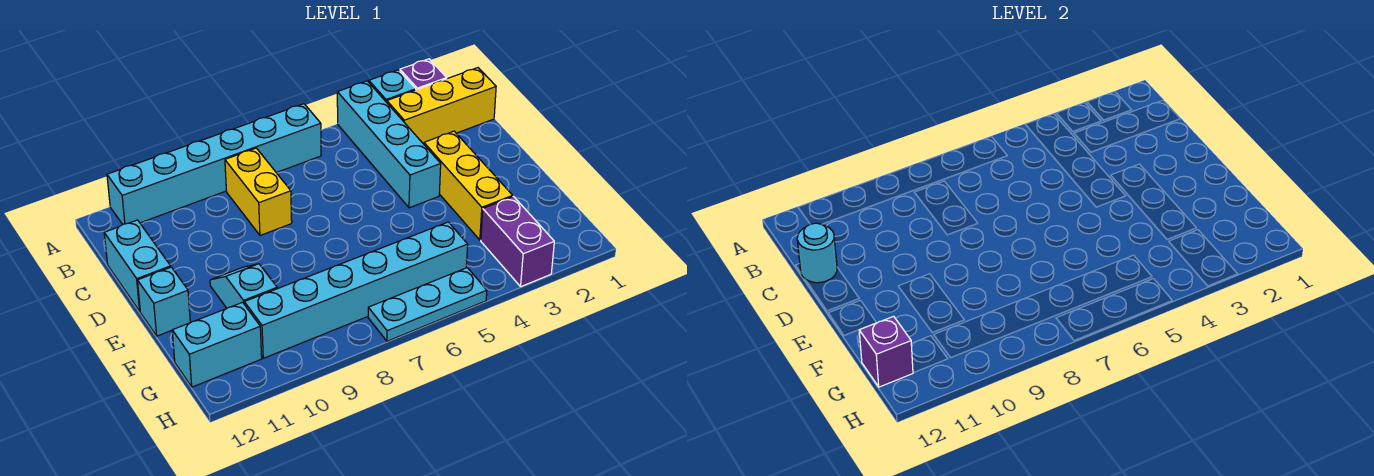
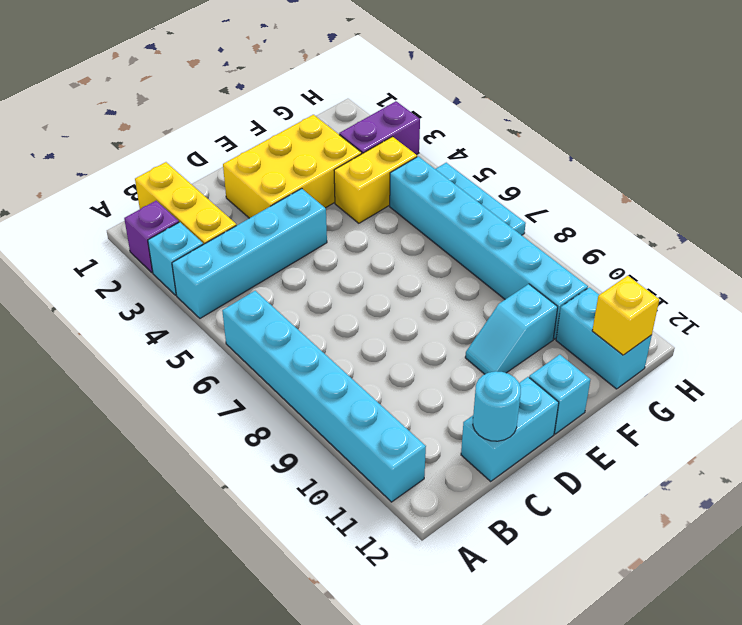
yellow brick B8:C8 level 1 -> yellow brick F4:G4 level 1
yellow brick D3:F3 level 1 -> yellow brick D2:F3 level 1
purple brick G12 level 2 -> yellow brick G12 level 2

